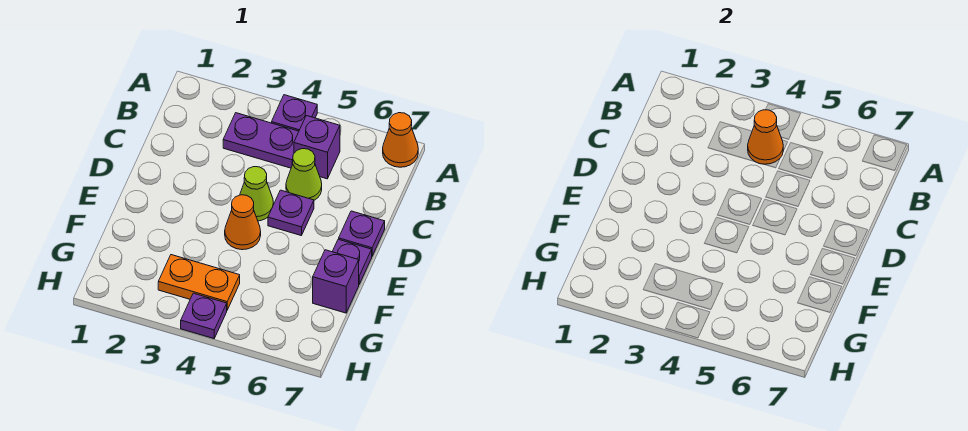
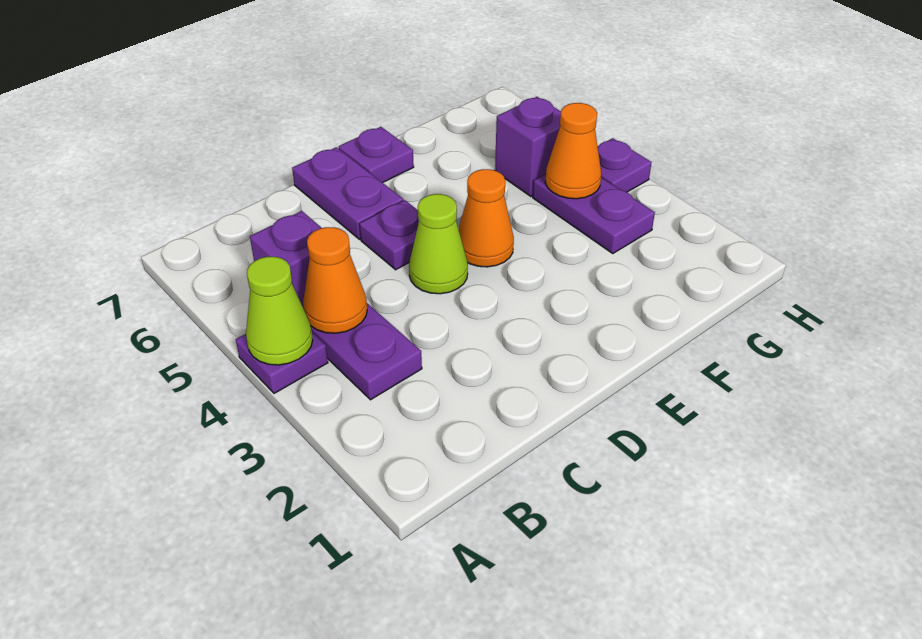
orange cone A7 level 1 -> orange cone G4 level 2
lime cone C5 level 1 -> lime cone A4 level 2
purple plate D7 level 1 -> purple plate D6:D7 level 1
purple brick F7 level 1 -> purple brick G5 level 1
orange plate G3:G4 level 1 -> purple plate G3:G4 level 1

